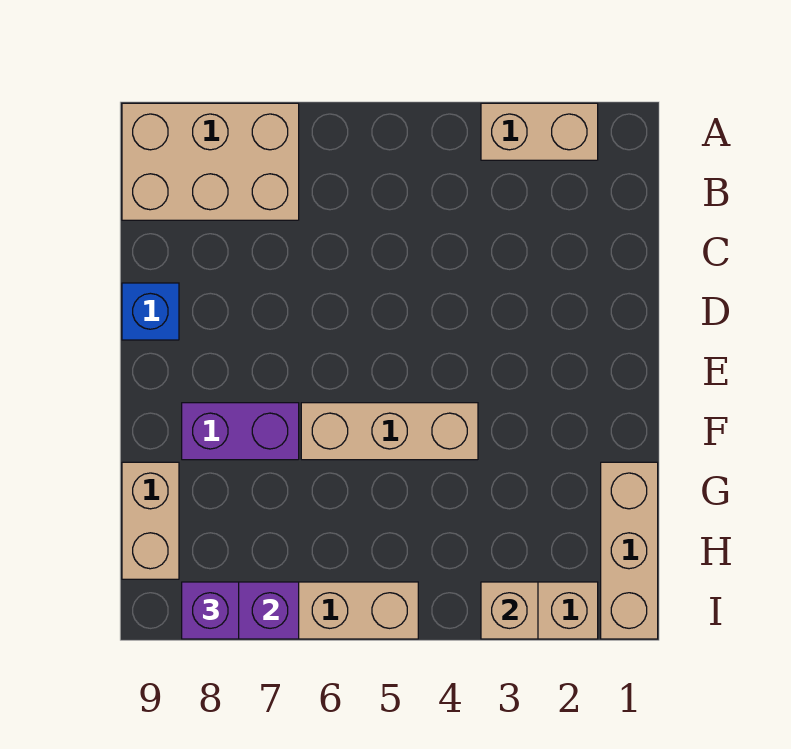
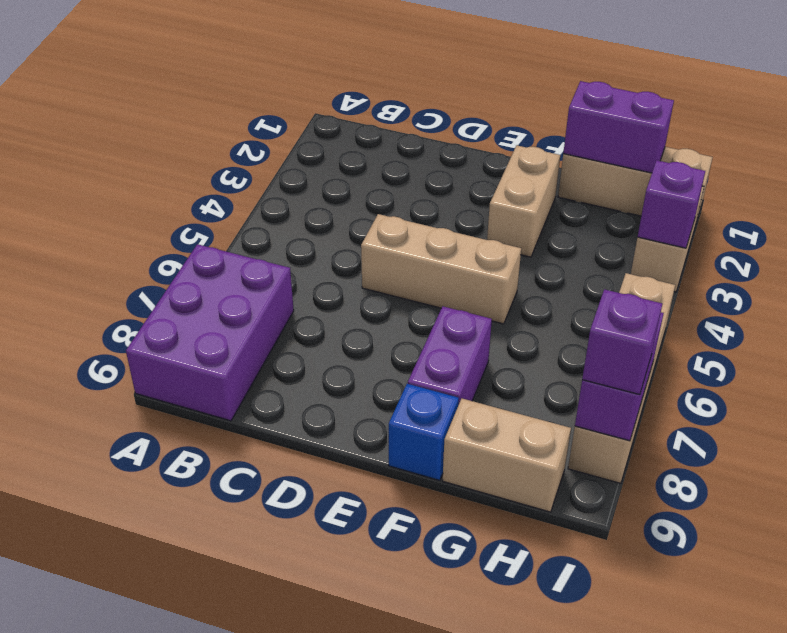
tan brick A2:A3 level 1 -> tan brick F2:F3 level 1
tan brick A7:B9 level 1 -> purple brick A7:B9 level 1
blue brick D9 level 1 -> blue brick F9 level 1
tan brick F4:F6 level 1 -> tan brick D5:F5 level 1
none -> purple brick G1:H1 level 2
tan brick I3 level 2 -> purple brick I3 level 2

